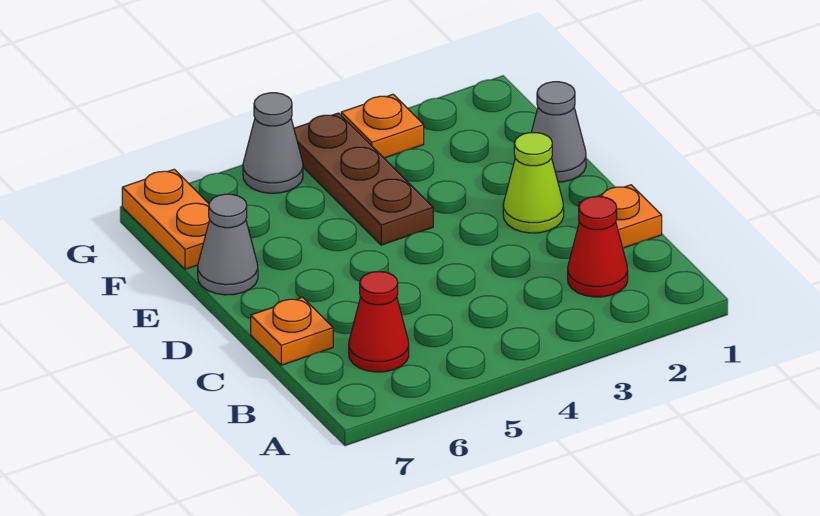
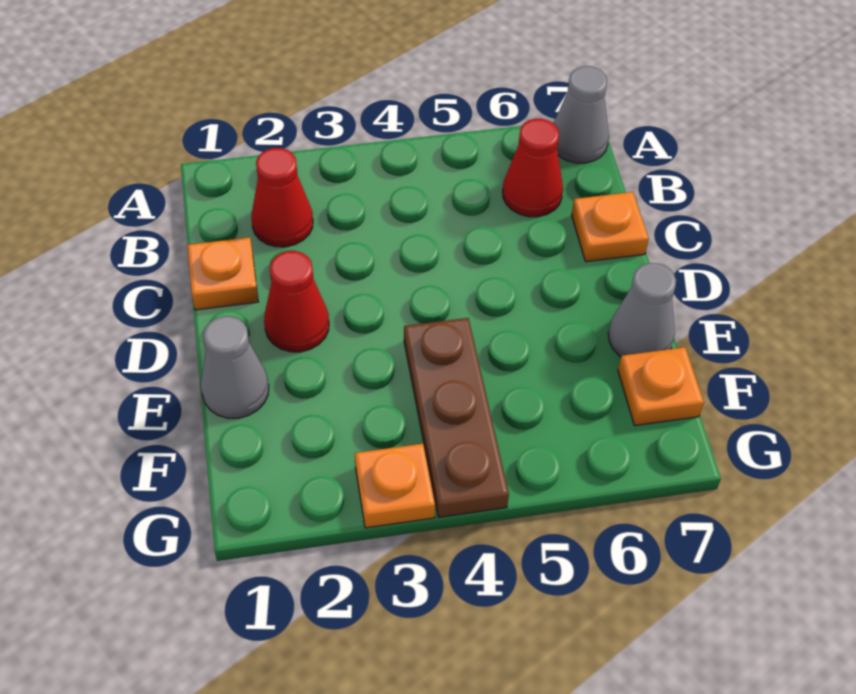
lime cone D2 level 1 -> red cone D2 level 1
orange plate F7:G7 level 1 -> orange plate F7 level 1
grey cone G5 level 1 -> grey cone A7 level 1

